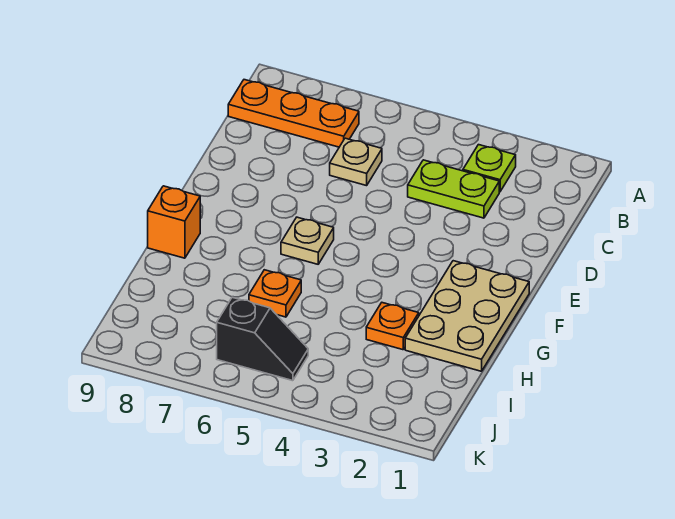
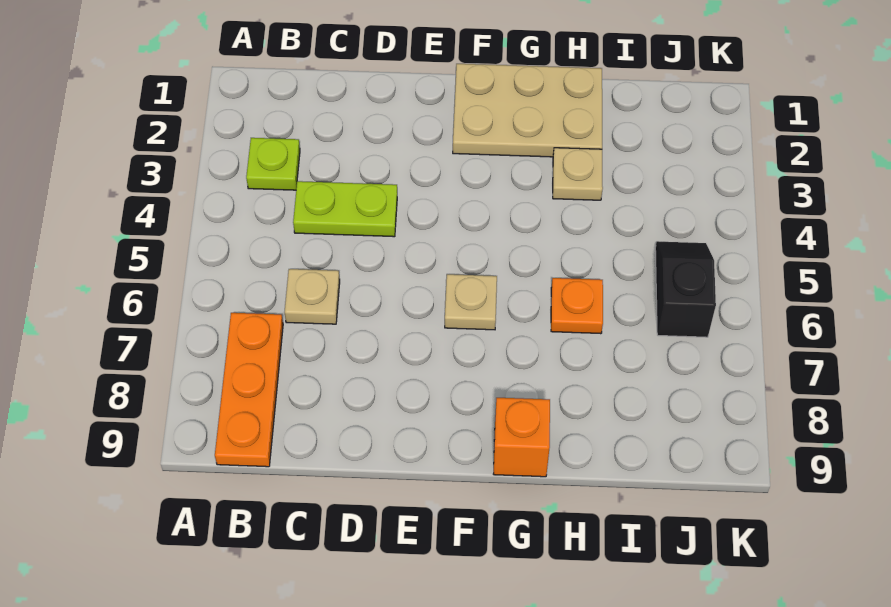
lime plate C3:C4 level 1 -> lime plate C4:D4 level 1
orange plate H3 level 1 -> tan plate H3 level 1

